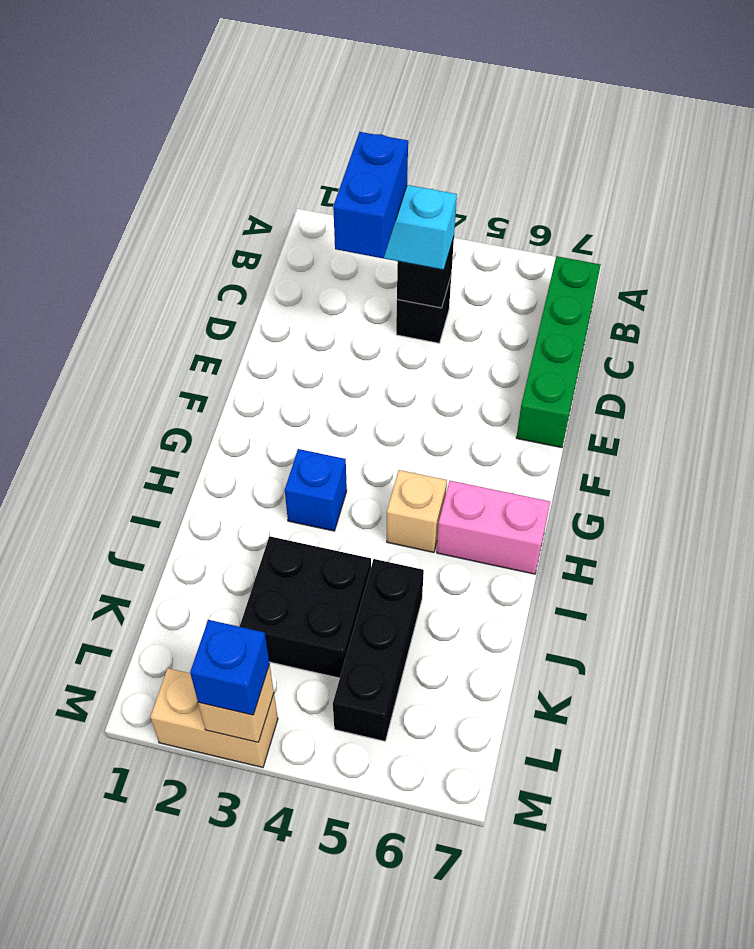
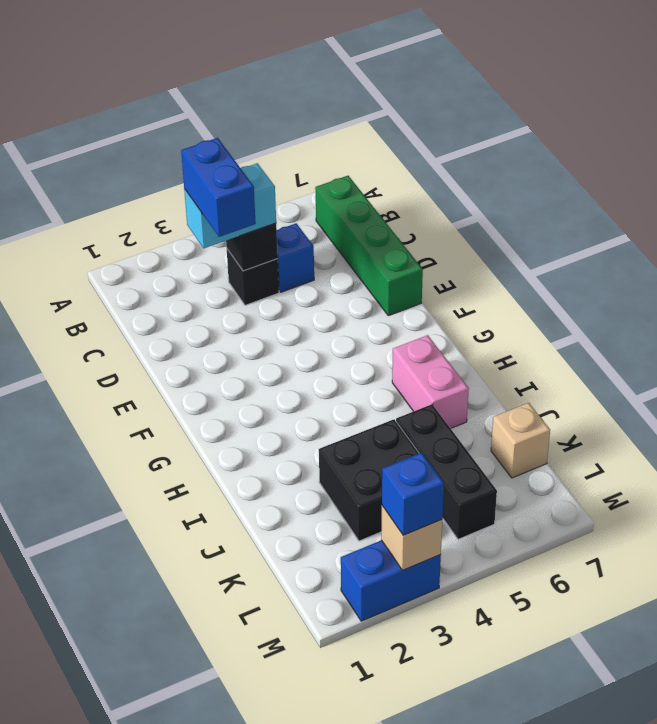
blue brick H3 level 1 -> blue brick C5 level 1
tan brick H5 level 1 -> tan brick K7 level 1
pink brick H6:H7 level 1 -> pink brick H6:I6 level 1
tan brick M2:M3 level 1 -> blue brick M2:M3 level 1

